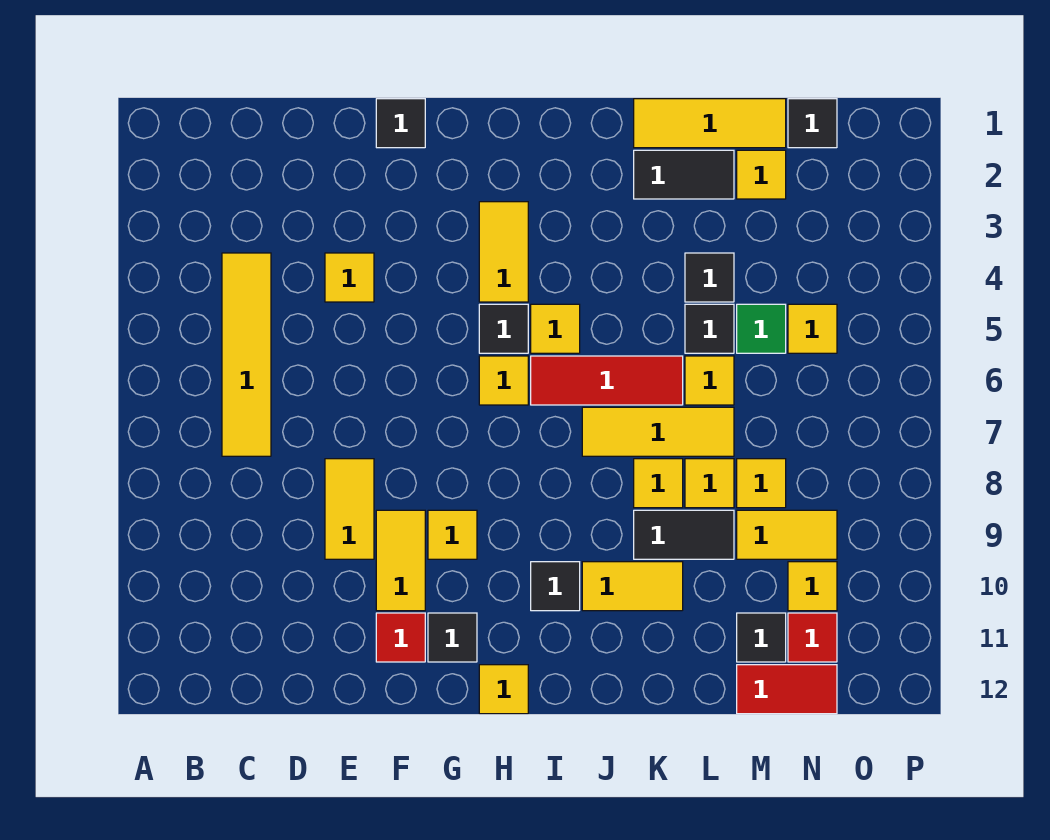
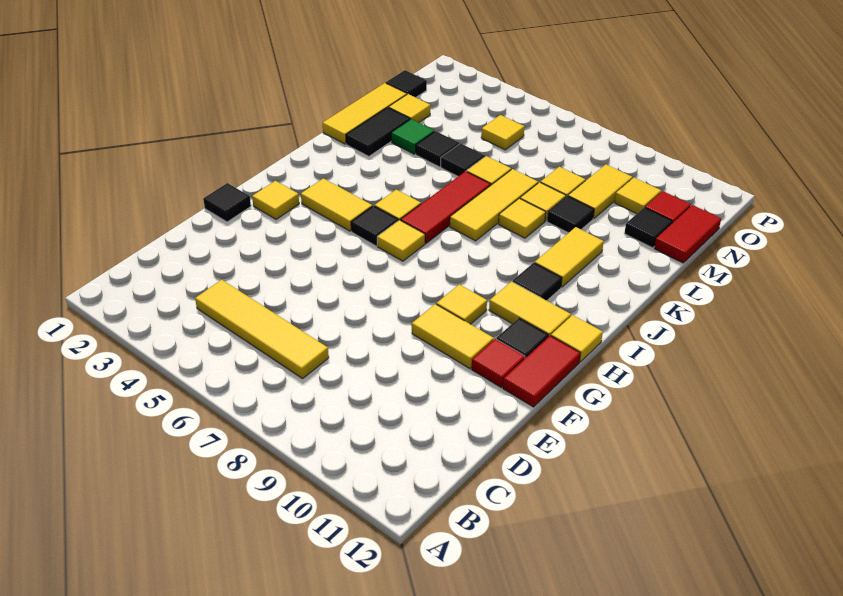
yellow tile E4 level 1 -> yellow tile G2 level 1
yellow tile E8:E9 level 1 -> yellow tile H10:H11 level 1
none -> red tile F12:G12 level 1
black tile K9:L9 level 1 -> black tile L9 level 1
green tile M5 level 1 -> green tile L3 level 1

